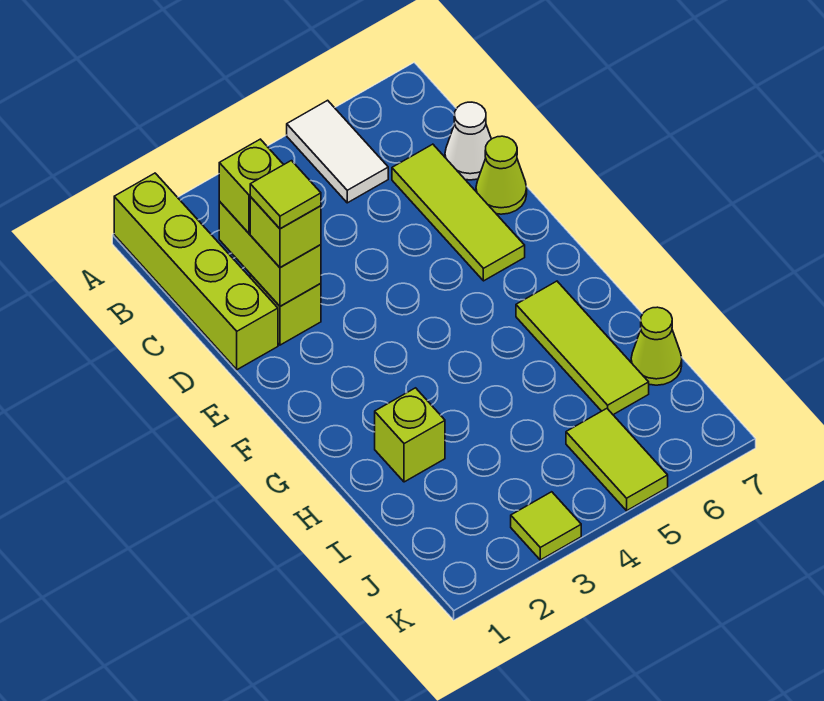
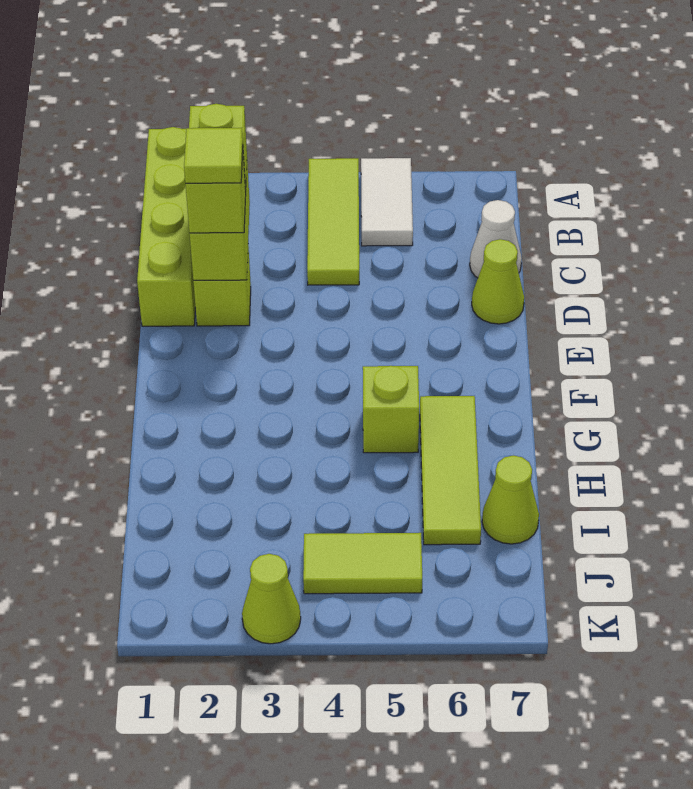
lime tile C6:E6 level 1 -> lime tile A4:C4 level 1
lime brick H2 level 1 -> lime brick G5 level 1
lime tile J5:K5 level 1 -> lime tile J4:J5 level 1
lime tile K3 level 1 -> lime cone K3 level 1

